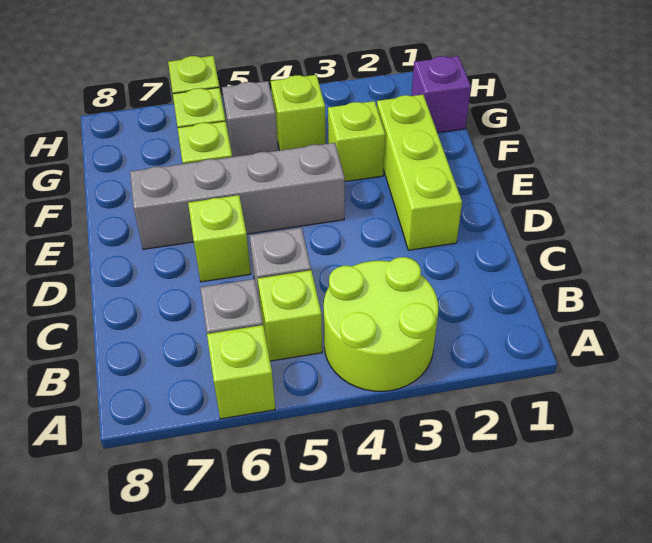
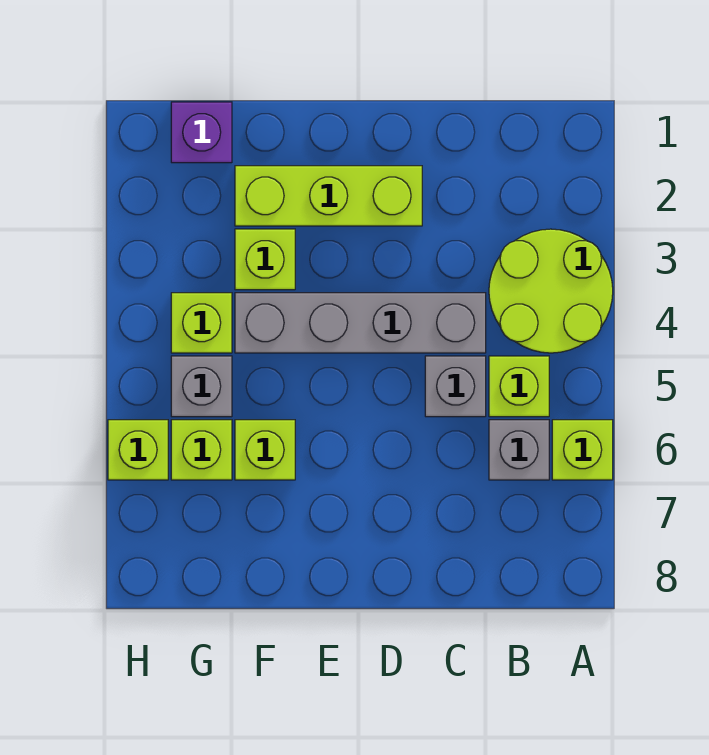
lime brick D6 level 1 -> none
grey brick E4:E7 level 1 -> grey brick C4:F4 level 1

